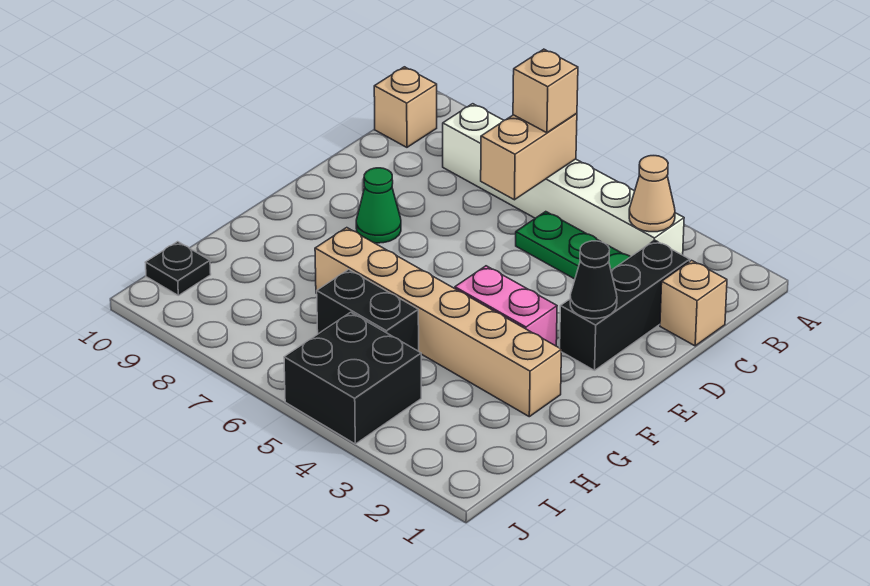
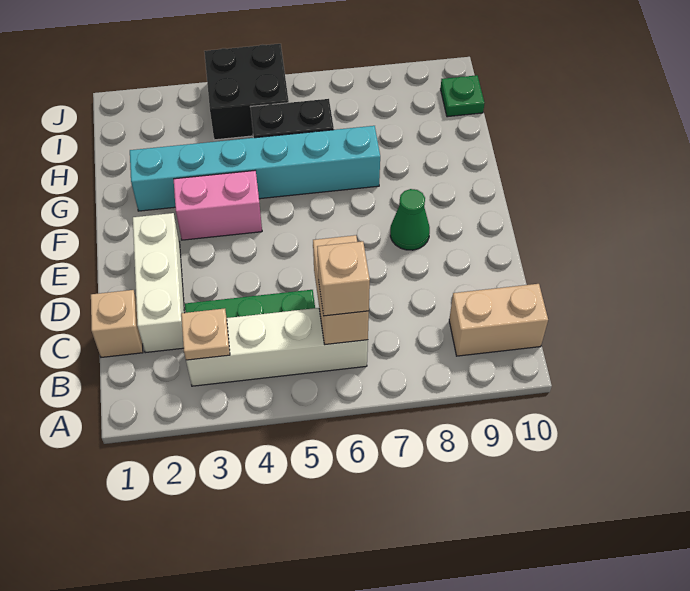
white brick B3:B8 level 1 -> white brick B3:B6 level 1
tan cone B3 level 2 -> tan plate B3 level 2
tan brick B10 level 1 -> tan brick B9:B10 level 1
black brick C2:E2 level 1 -> white brick C2:E2 level 1
black cone E2 level 2 -> none
tan brick G2:G7 level 1 -> cyan brick G2:G7 level 1
black plate I10 level 1 -> green plate I10 level 1

